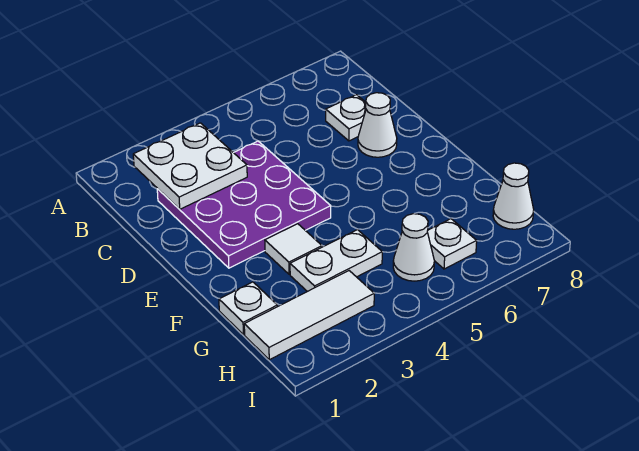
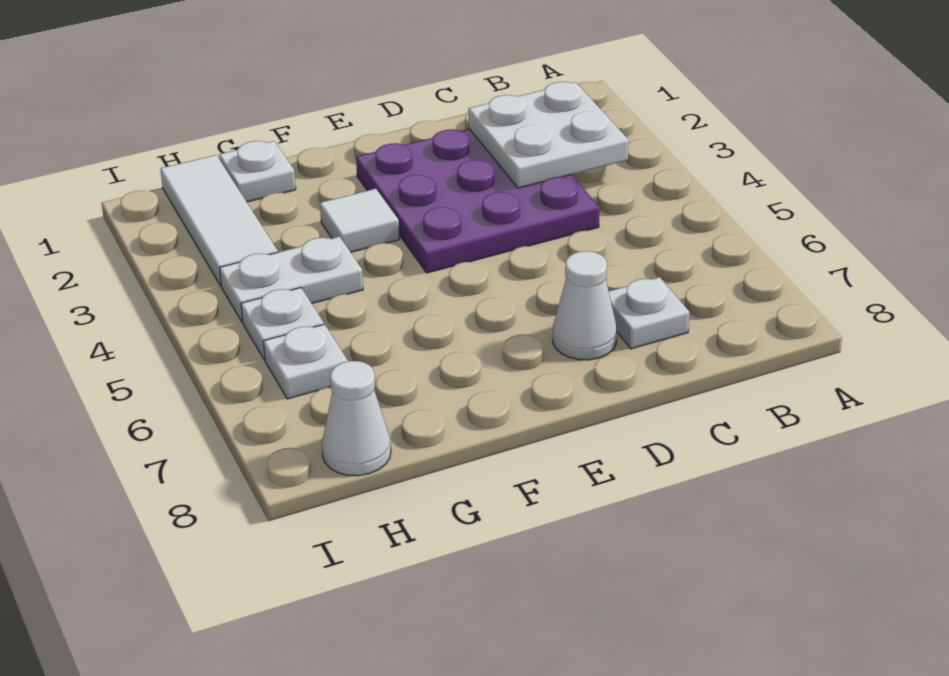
white plate G3:G4 level 1 -> white plate G4:H4 level 1
white cone H5 level 1 -> white plate H5 level 1

